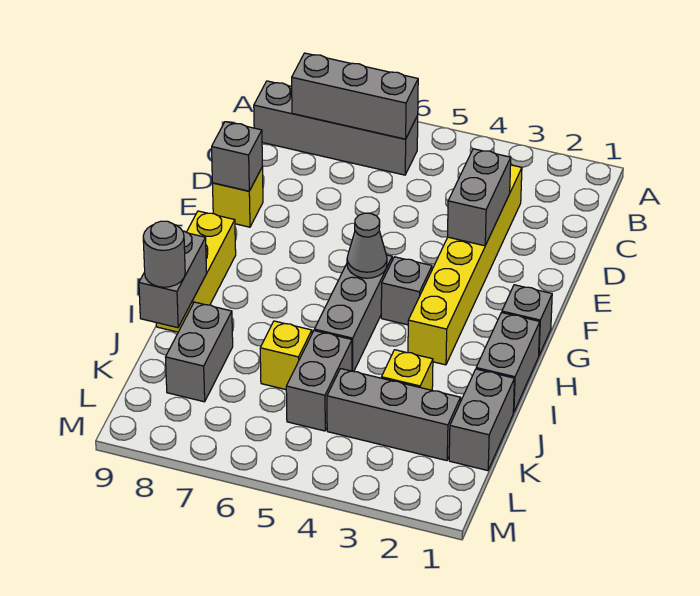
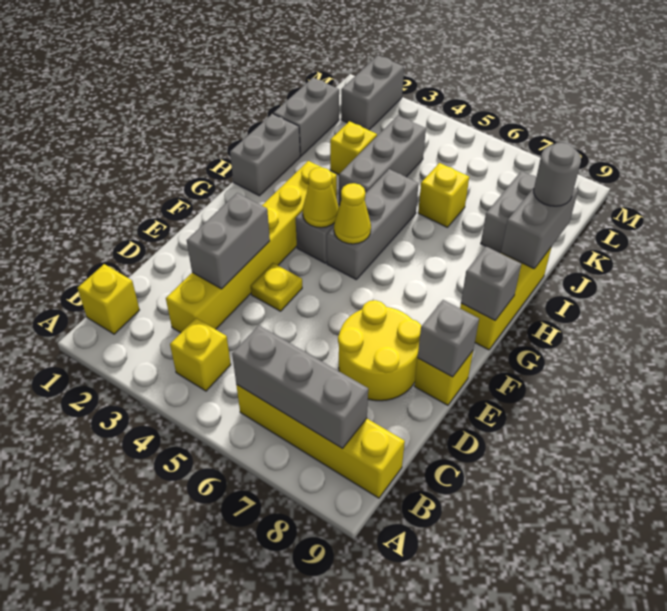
none -> yellow brick B1 level 1
none -> yellow brick B4 level 1
grey brick B6:B9 level 1 -> yellow brick B6:B9 level 1
none -> yellow round brick D7:E8 level 1
none -> yellow plate E4 level 1
grey brick G1 level 1 -> grey brick G9 level 2
none -> yellow cone G4 level 2
grey cone G5 level 2 -> yellow cone G5 level 2
grey brick J5:K5 level 1 -> grey brick L2:M2 level 1
grey brick K2:K4 level 1 -> grey brick I4:K4 level 1

